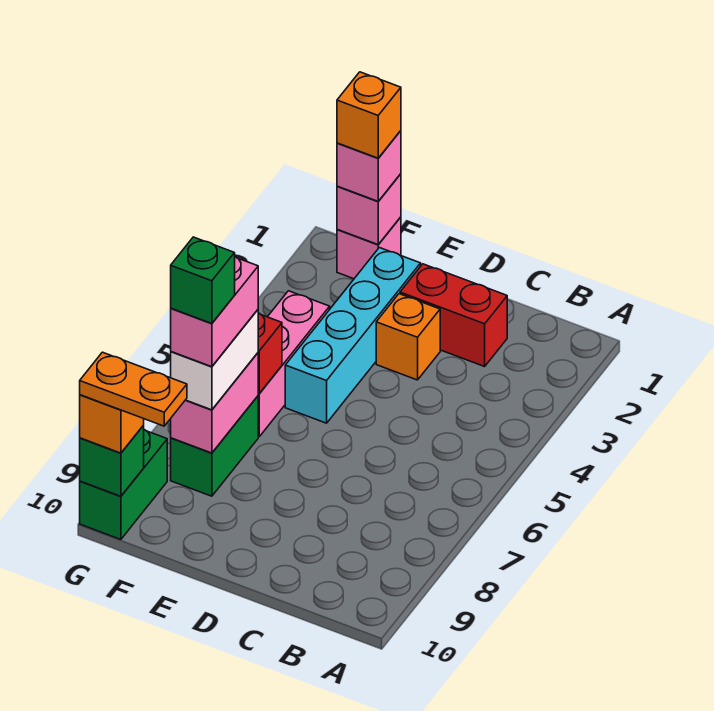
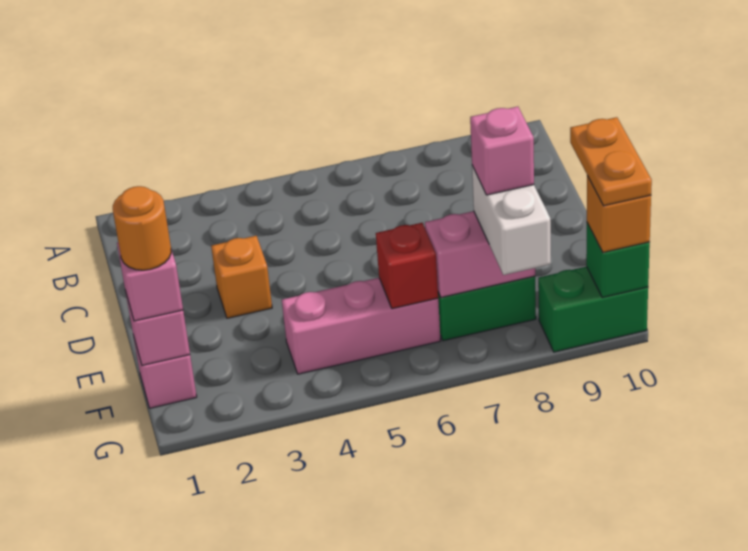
red brick C2:D2 level 1 -> none
cyan brick E2:E5 level 1 -> none
orange brick F1 level 4 -> orange round brick F1 level 4
white brick F7:F8 level 3 -> white brick F8:G8 level 3
pink brick F7:F8 level 4 -> pink brick F8 level 4
green brick F8 level 5 -> none

